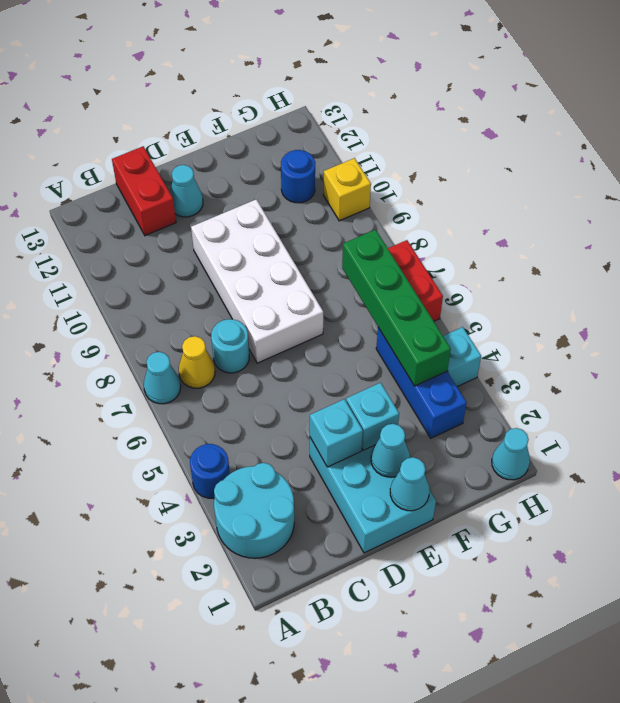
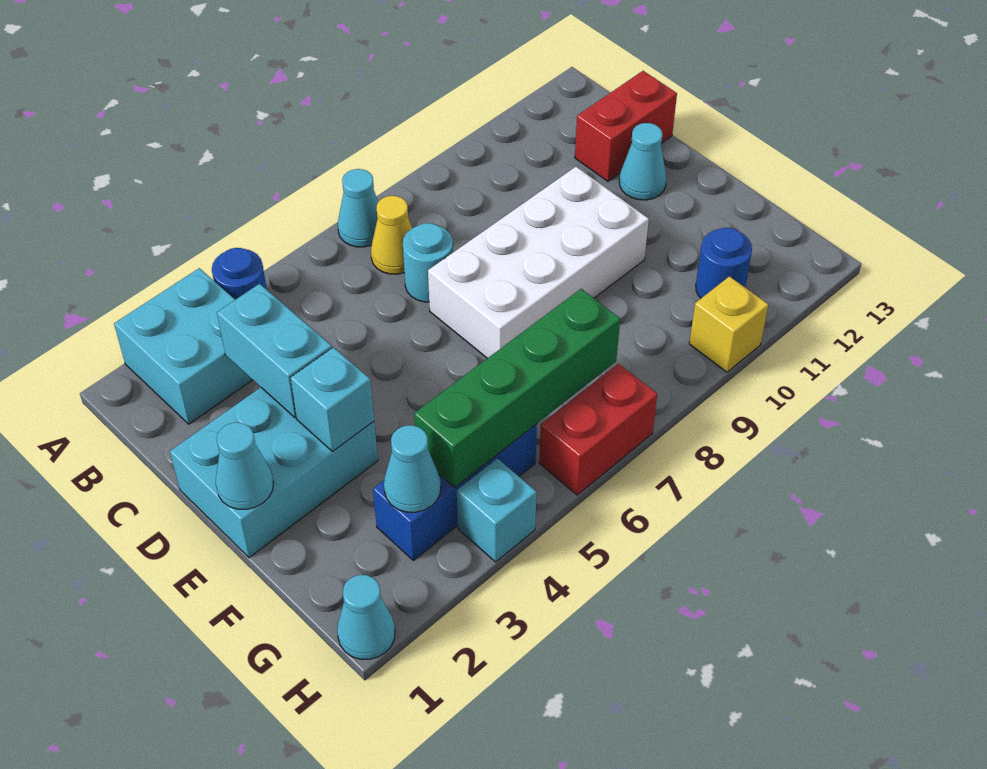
cyan round brick A2:B3 level 1 -> cyan brick A2:B3 level 1
cyan brick D3 level 2 -> cyan brick C3:D3 level 2
cyan cone E2 level 2 -> cyan cone G3 level 2

